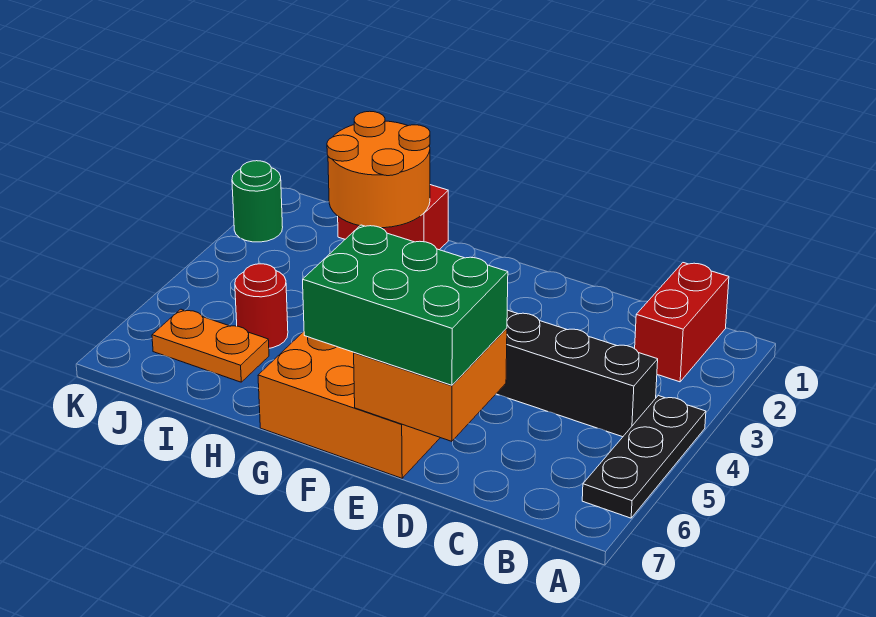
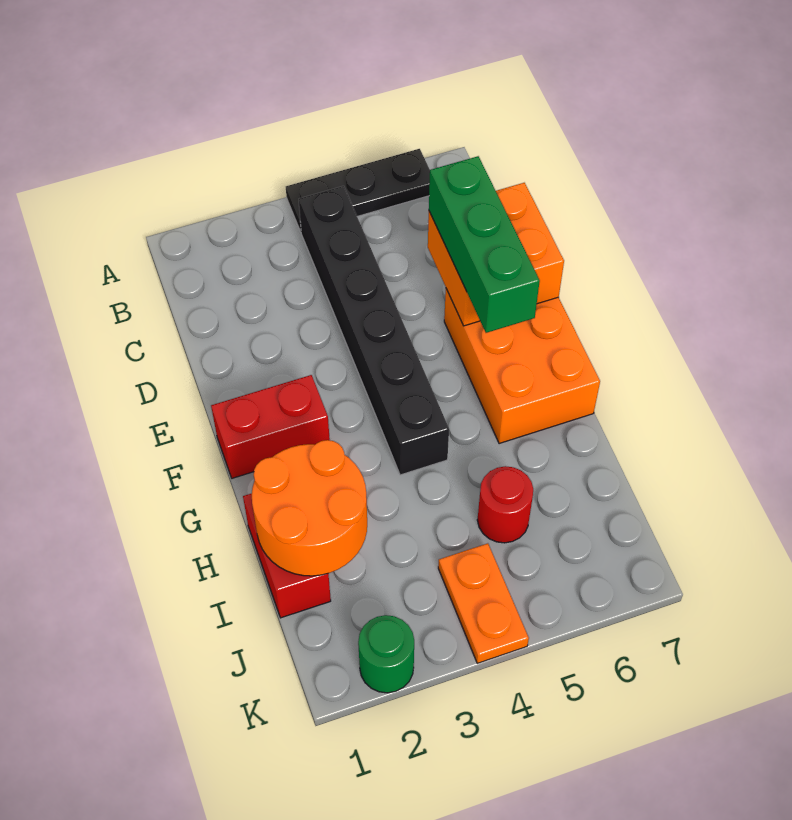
red brick B1:B2 level 1 -> red brick F1:F2 level 1
green brick D6:F7 level 3 -> green brick D6:F6 level 3
orange plate I6:J6 level 1 -> orange plate J4:K4 level 1

